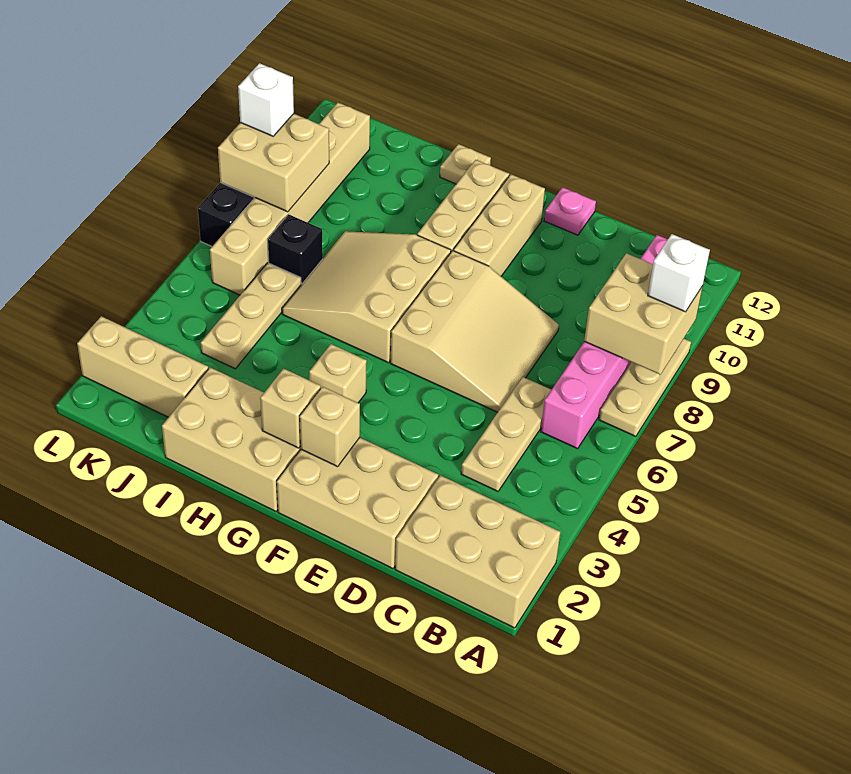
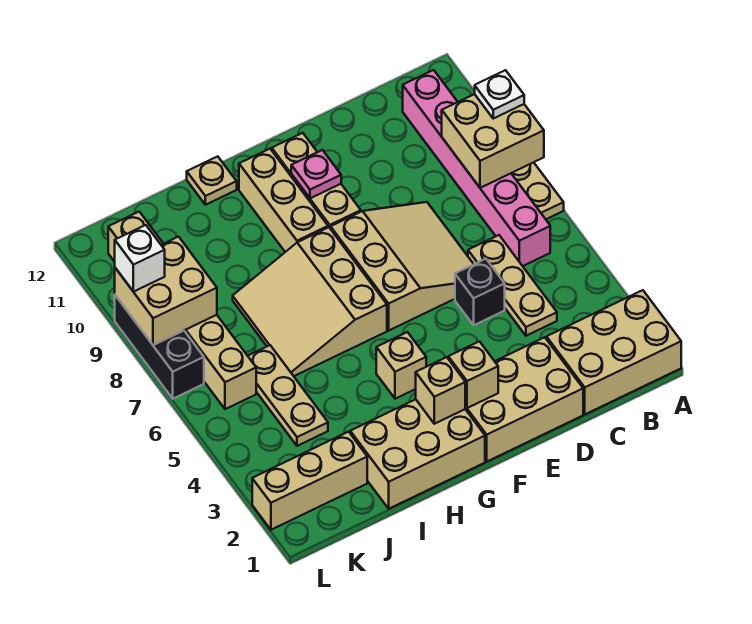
white brick A9 level 3 -> white plate A9 level 3
pink plate E12 level 1 -> pink plate F10 level 2
black brick J7 level 1 -> black brick D5 level 1

